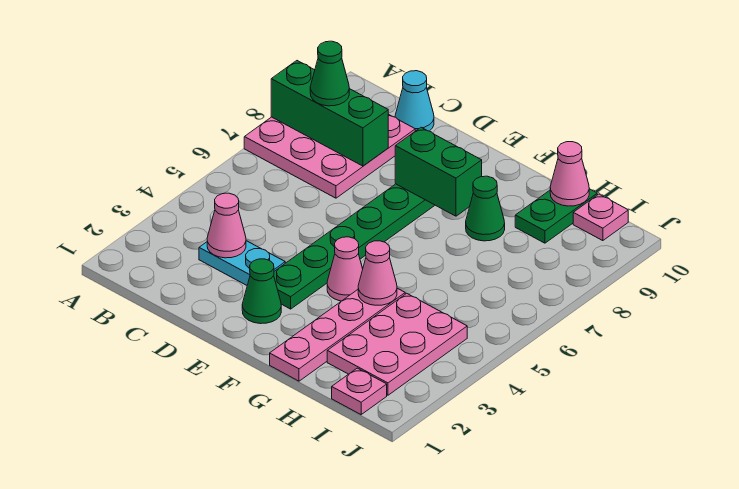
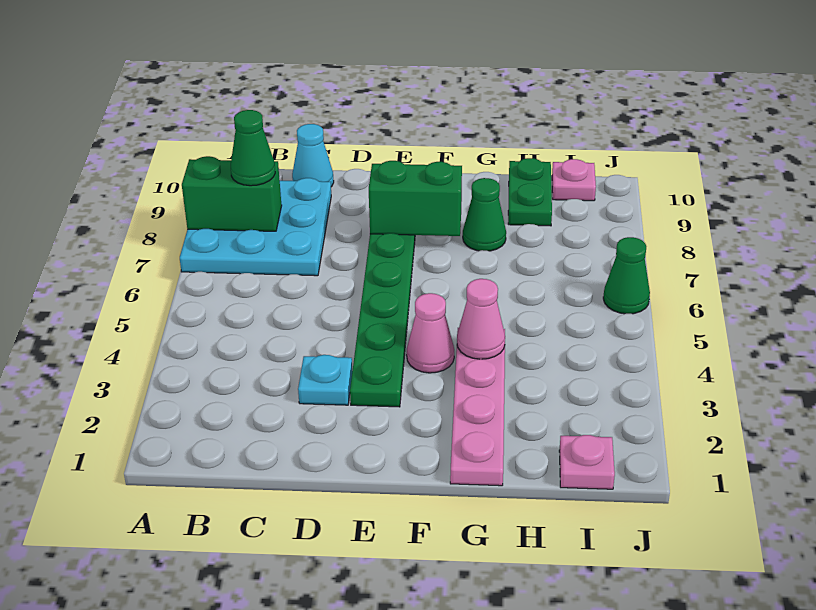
pink plate A7:C9 level 1 -> cyan plate A7:C9 level 1
green brick A8:C8 level 2 -> green brick A8:B8 level 2
cyan plate C3:D3 level 1 -> cyan plate D3 level 1
pink cone C3 level 2 -> none
green cone E2 level 1 -> green cone J6 level 1
pink plate H2:I4 level 1 -> none
pink cone H10 level 2 -> none

